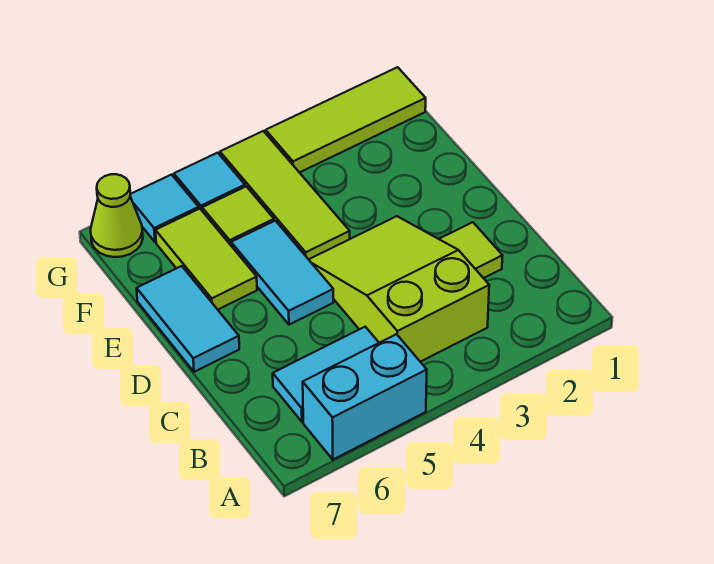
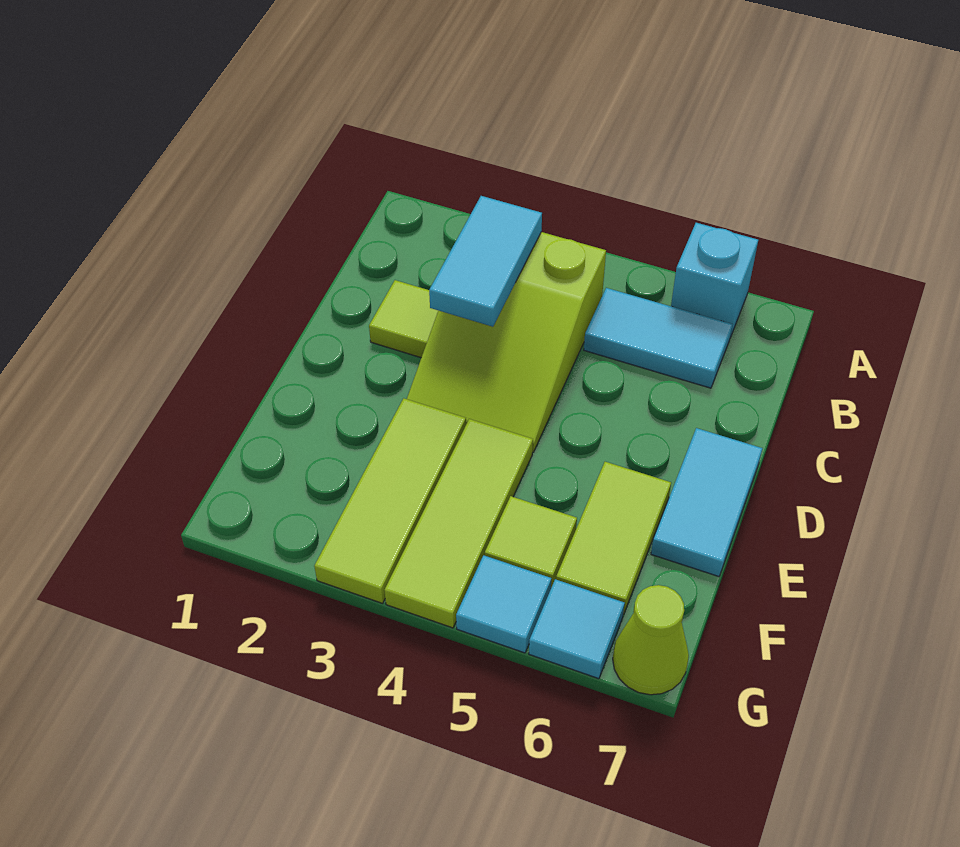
cyan brick A5:A6 level 1 -> cyan brick A6 level 1
cyan tile D5:E5 level 1 -> cyan tile B3:C3 level 2
lime tile G1:G3 level 1 -> lime tile E3:G3 level 1

